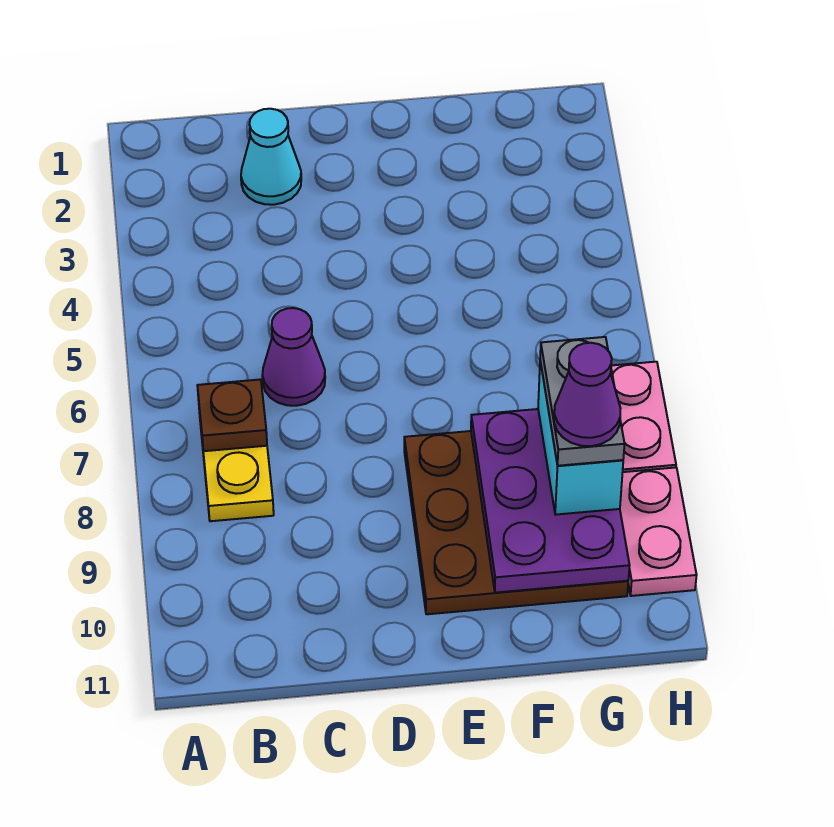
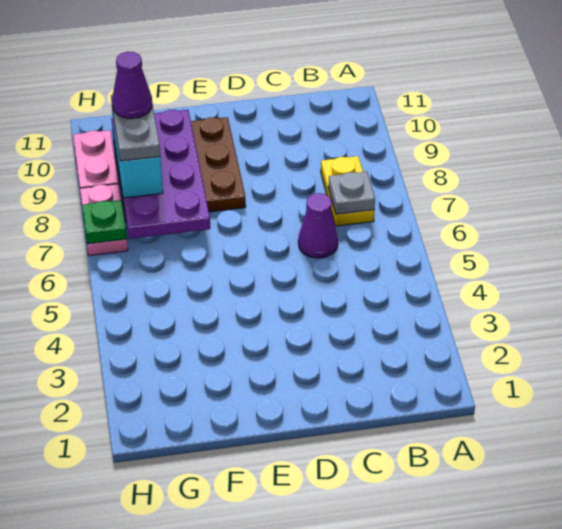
brown plate B7 level 2 -> grey plate B7 level 2
cyan cone C2 level 1 -> none
purple plate F8:G10 level 2 -> purple plate F7:G10 level 2
none -> green plate H7 level 2

